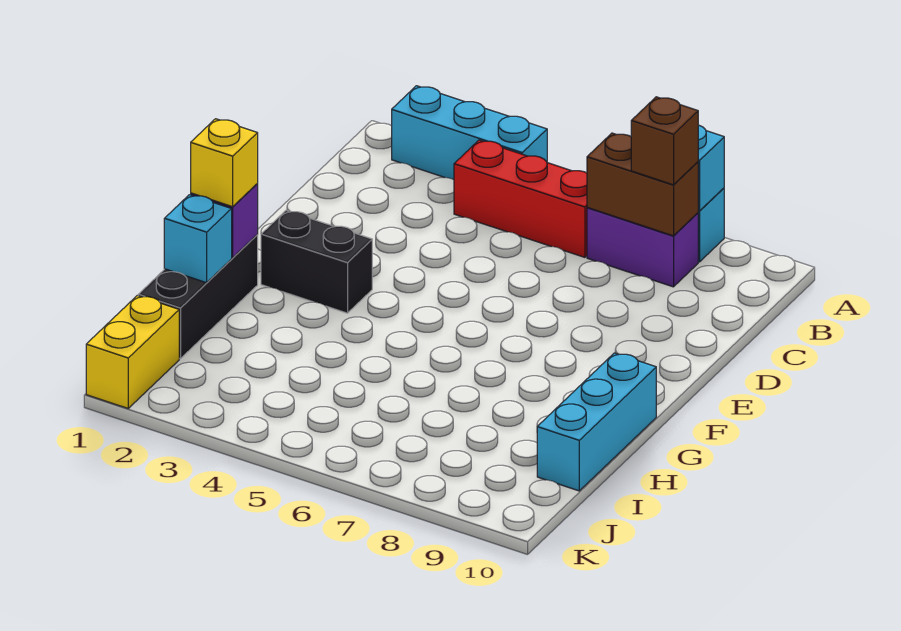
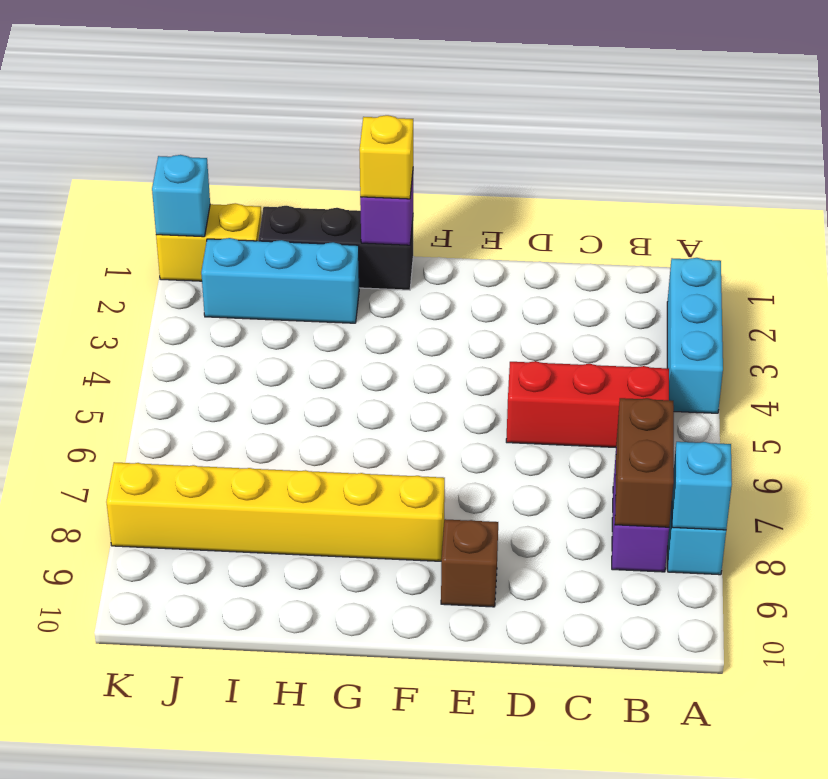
red brick B4:B6 level 1 -> red brick B5:D5 level 1
brown brick B8 level 3 -> brown brick E9 level 1
black brick F2:F3 level 1 -> none
none -> yellow brick F8:K8 level 1
cyan brick G10:I10 level 1 -> cyan brick H2:J2 level 1
cyan brick H1 level 2 -> cyan brick K1 level 2

